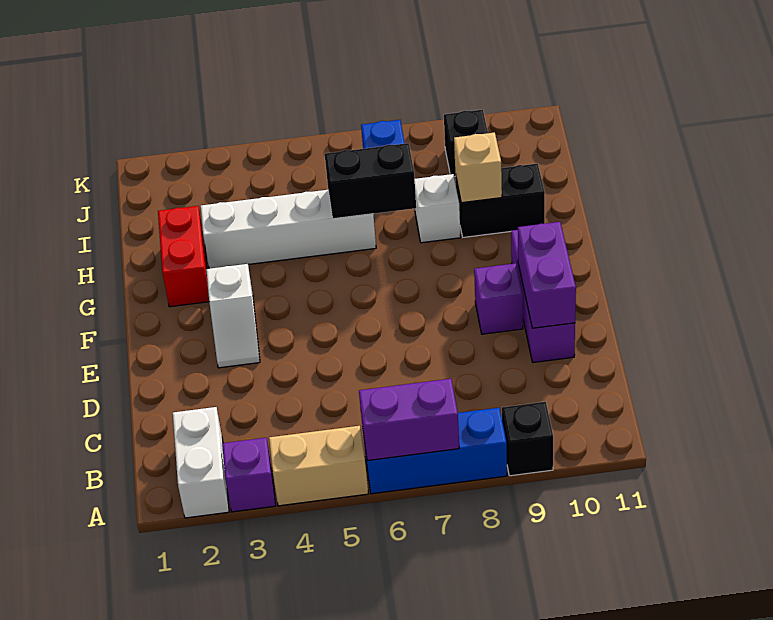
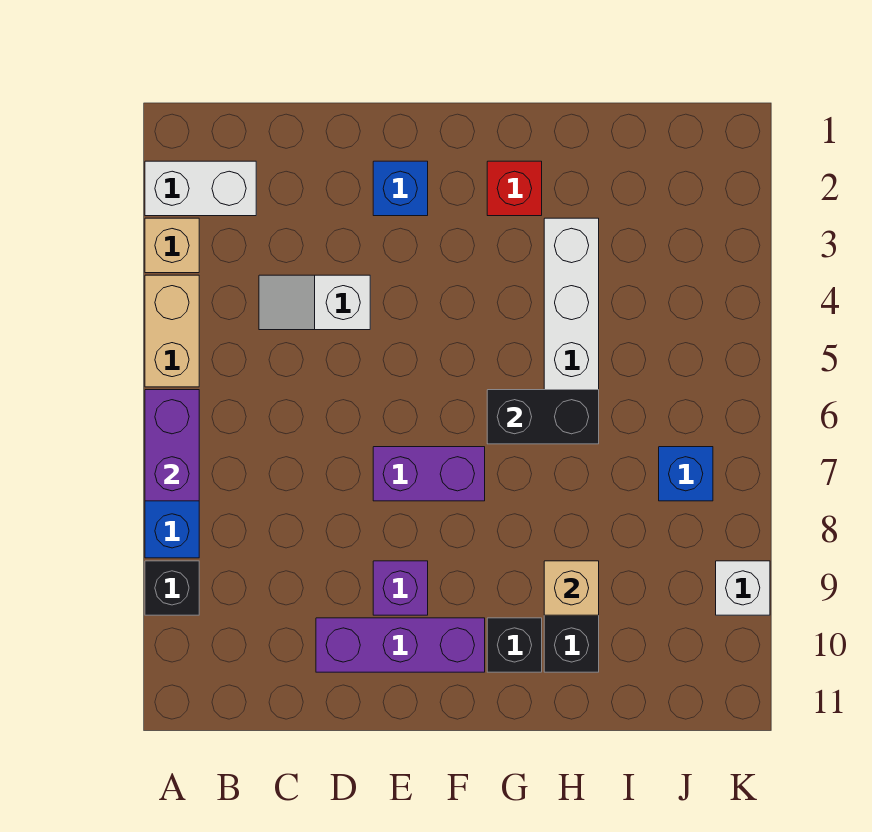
purple brick A3 level 1 -> tan brick A3 level 1
purple brick D10:E10 level 2 -> purple brick E7:F7 level 1
none -> blue brick E2 level 1
white slope E3:F3 level 1 top F -> white slope C4:D4 level 1 top D
red brick G2:H2 level 1 -> red brick G2 level 1
black brick H6:H7 level 2 -> black brick G6:H6 level 2
white brick H8 level 1 -> white brick K9 level 1
black brick J9 level 1 -> black brick G10 level 1

